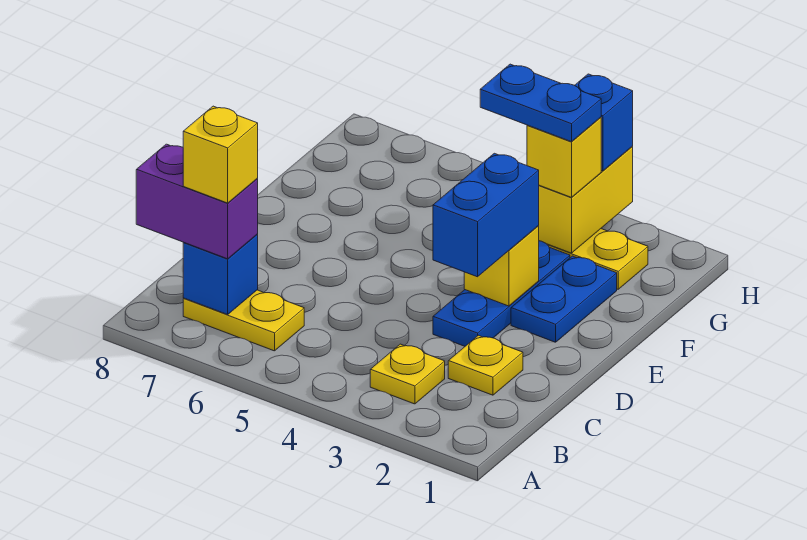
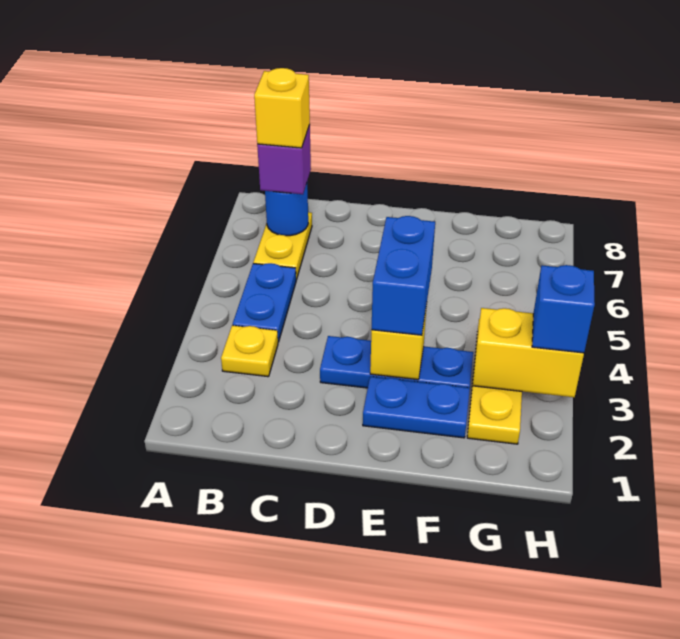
blue brick B7 level 2 -> blue round brick B7 level 2
purple brick B7:B8 level 3 -> purple brick B7 level 3
yellow plate C2 level 1 -> none
blue brick D3:E3 level 3 -> blue brick E3:E4 level 3
yellow brick G3 level 3 -> none
blue plate G3:G4 level 4 -> blue plate B4:B5 level 1

